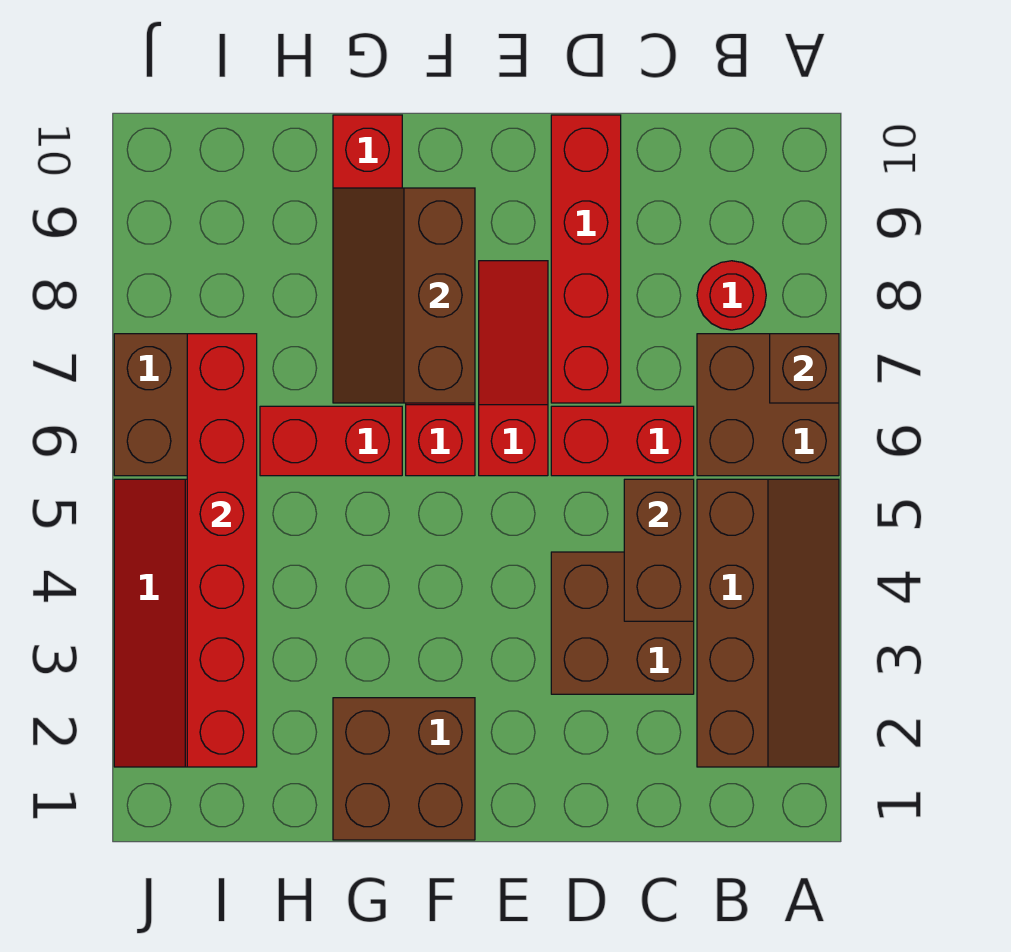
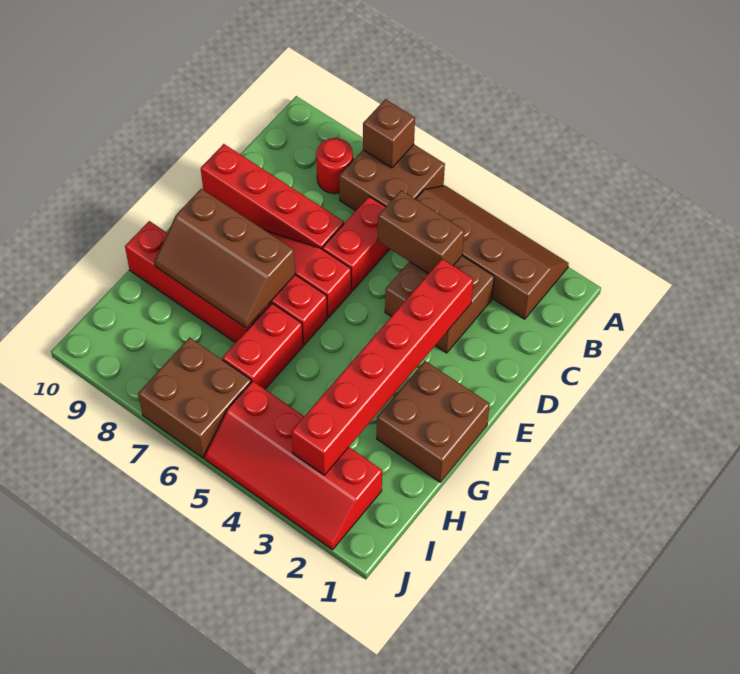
red brick I2:I7 level 2 -> red brick D3:I3 level 2

